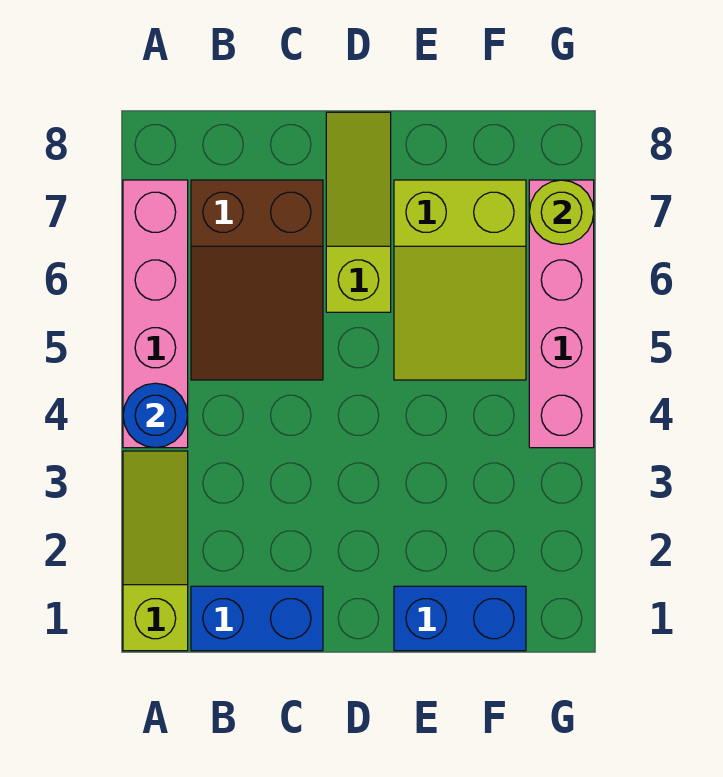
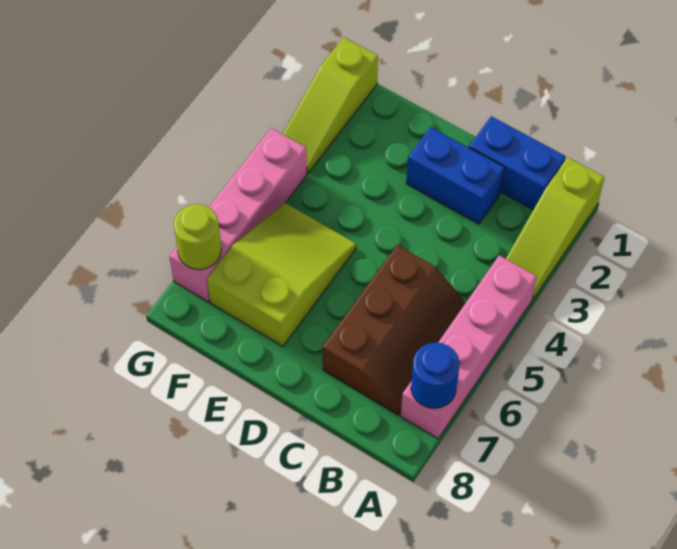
blue round brick A4 level 2 -> blue round brick A7 level 2
brown slope B5:C7 level 1 top 7 -> brown slope B5:C7 level 1 top C
lime slope D6:D8 level 1 top 6 -> lime slope G1:G3 level 1 top 1
blue brick E1:F1 level 1 -> blue brick C2:D2 level 1

